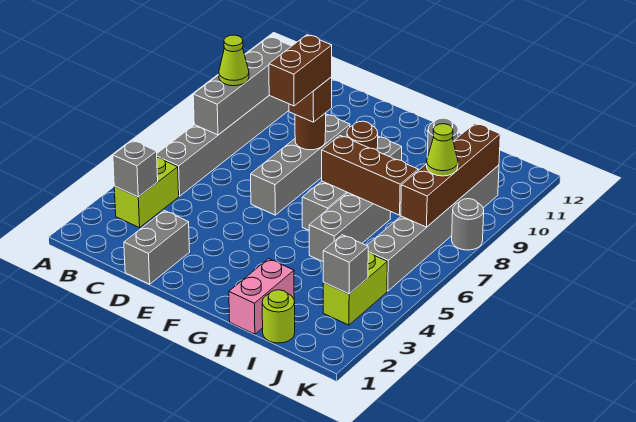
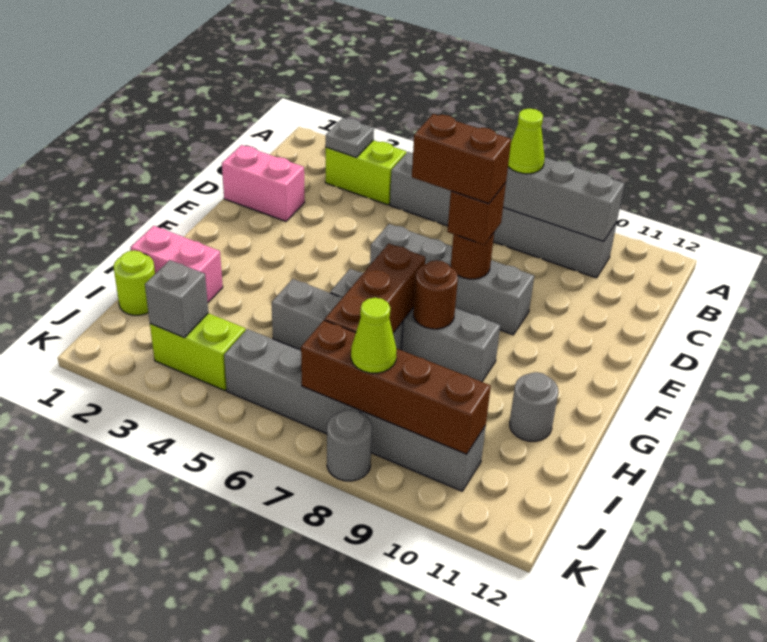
grey brick B3 level 2 -> grey plate B3 level 2
grey brick D1:D2 level 1 -> pink brick D1:D2 level 1

